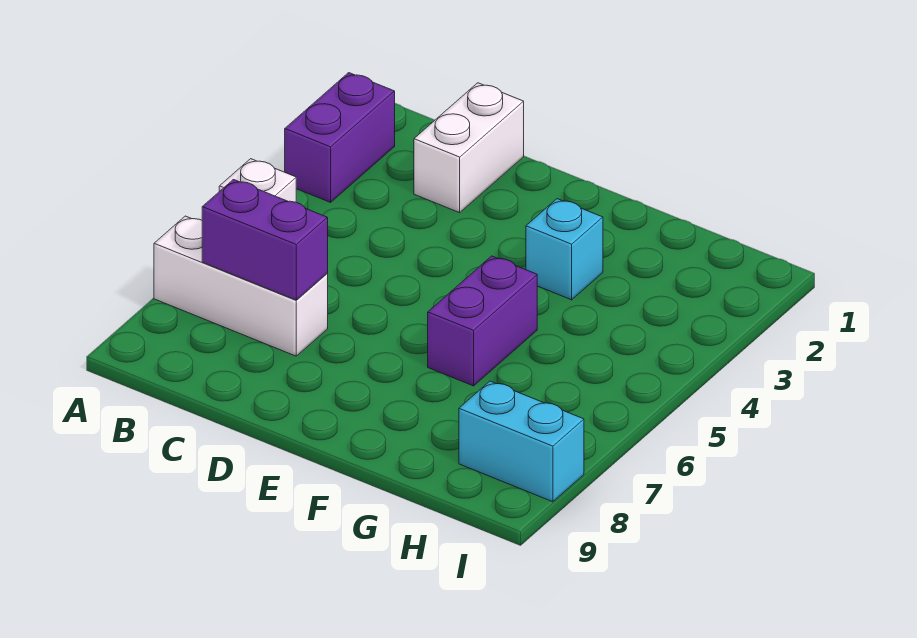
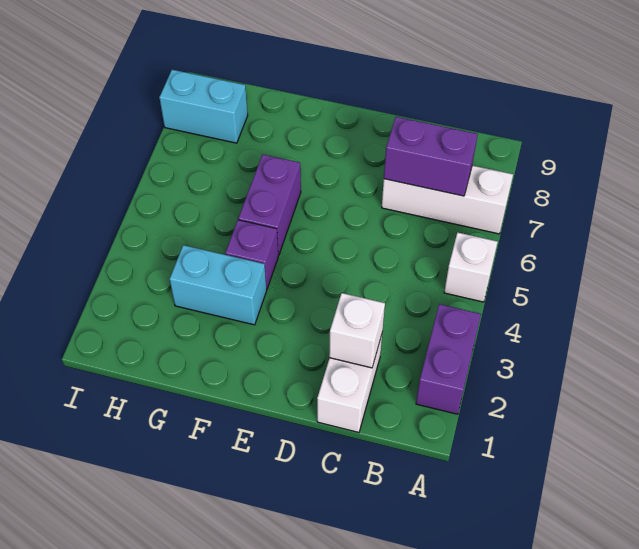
none -> white brick C2 level 2
cyan brick F3 level 1 -> cyan brick F3:G3 level 1
none -> purple brick F4 level 1

